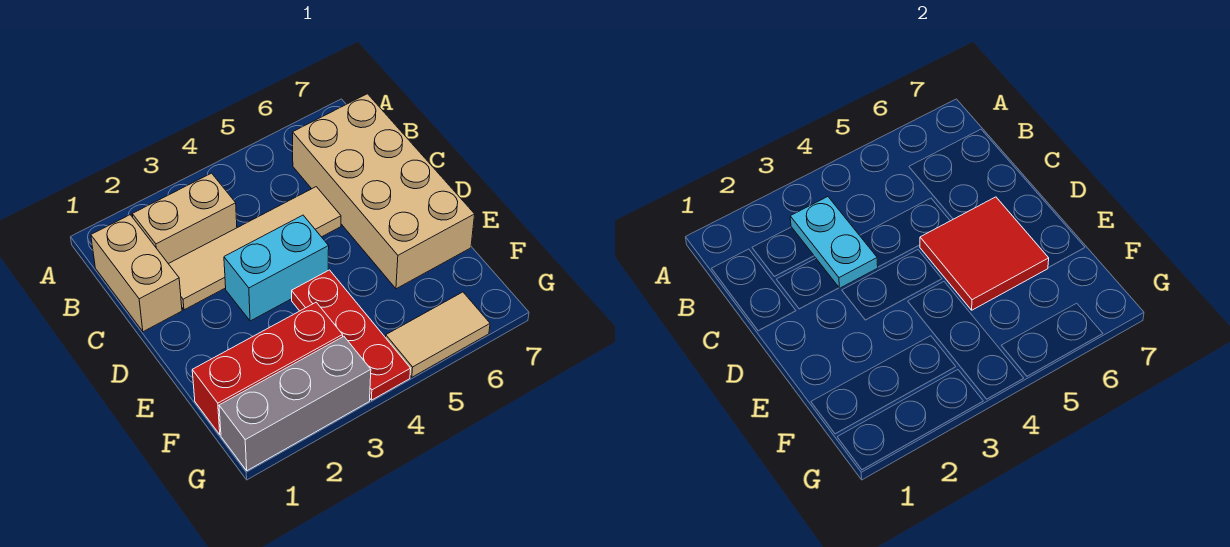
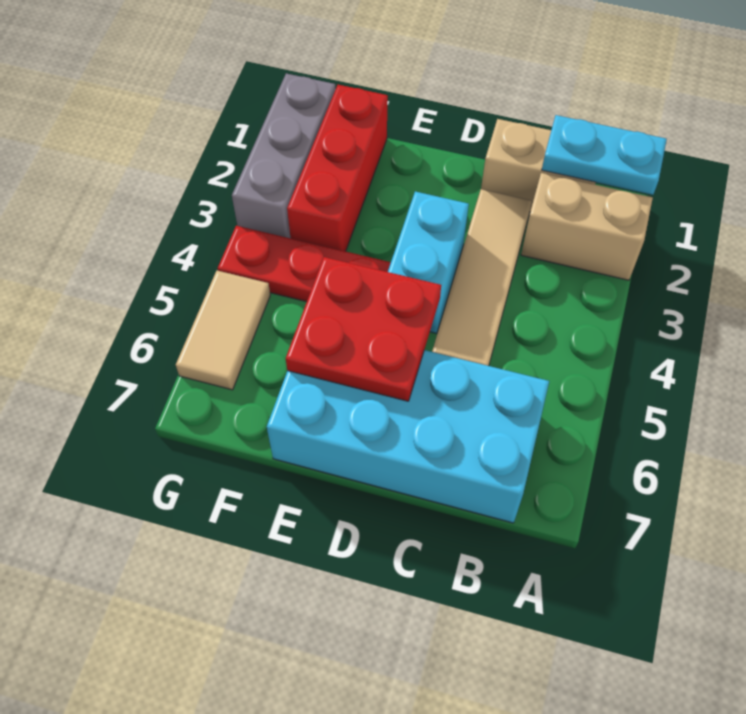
tan brick B2:B3 level 1 -> tan brick A2:B2 level 1
cyan plate B3:C3 level 2 -> cyan plate A1:B1 level 2
tan brick B6:E7 level 1 -> cyan brick B6:E7 level 1
red tile D5:E6 level 2 -> red plate D5:E6 level 2

